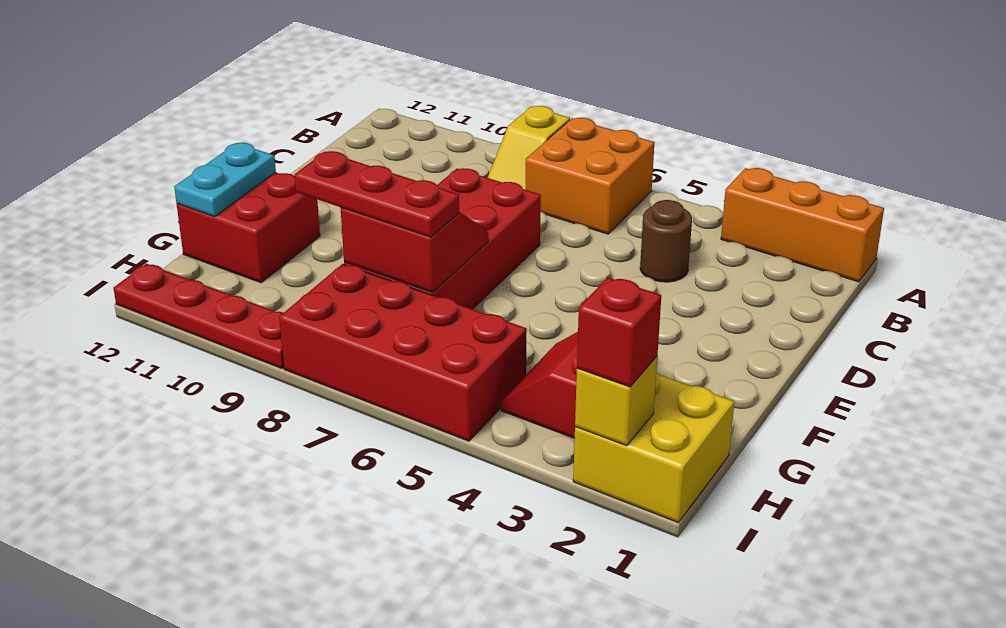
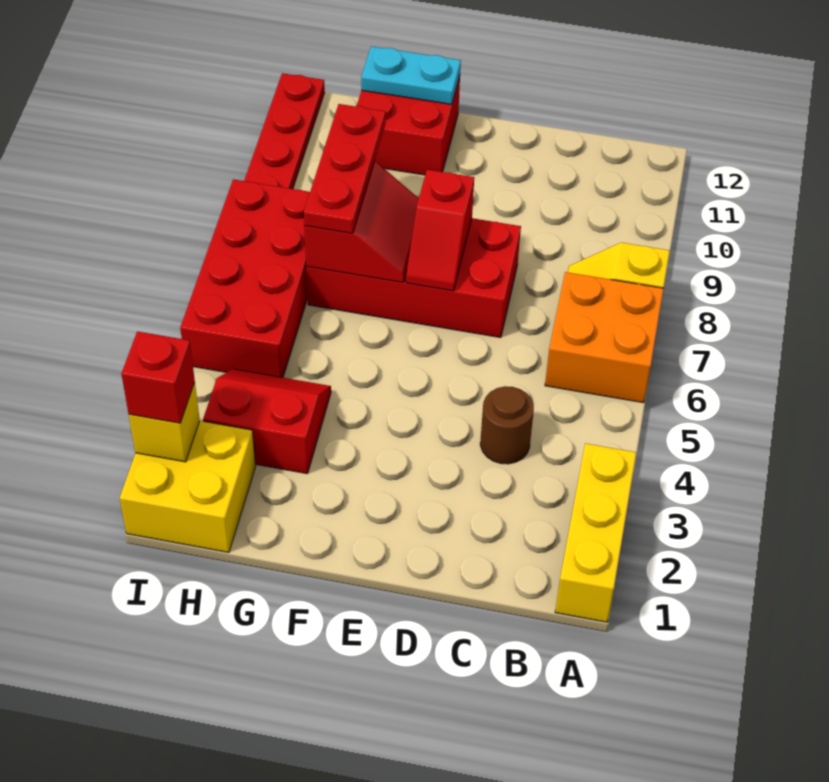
orange brick A1:A3 level 1 -> yellow brick A1:A3 level 1
none -> red slope E7:E8 level 2 top 8

